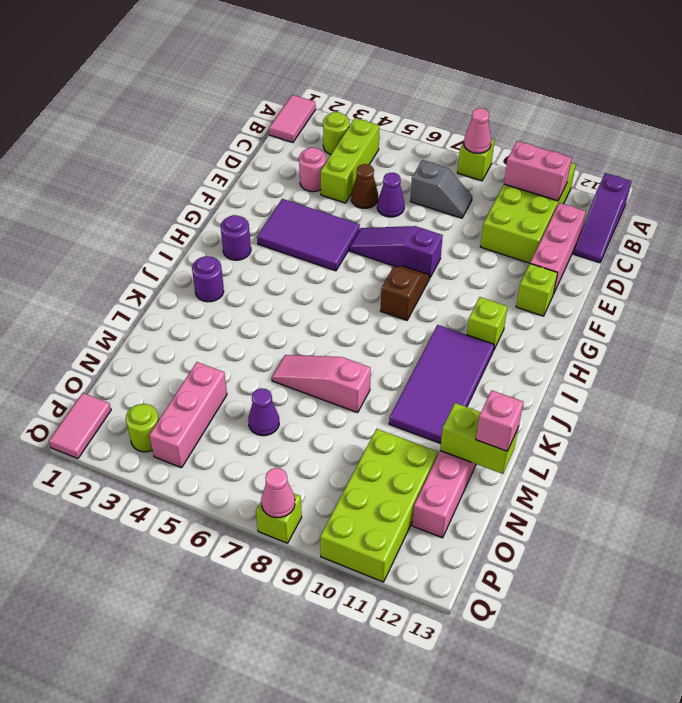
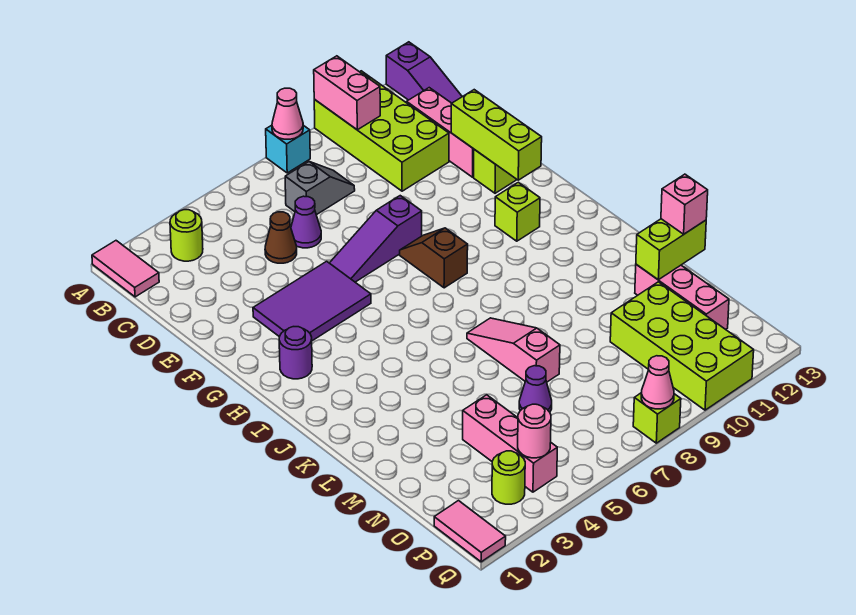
lime brick A8 level 1 -> cyan brick A8 level 1
lime brick B4:D4 level 1 -> lime brick E12:G12 level 2
pink brick B10:B11 level 2 -> pink brick A10:B10 level 2
pink round brick D3 level 1 -> pink round brick P4 level 2
purple tile I10:L11 level 1 -> none
purple round brick J2 level 1 -> none
pink slope L6:L8 level 1 top 8 -> pink slope K7:M7 level 1 top M

